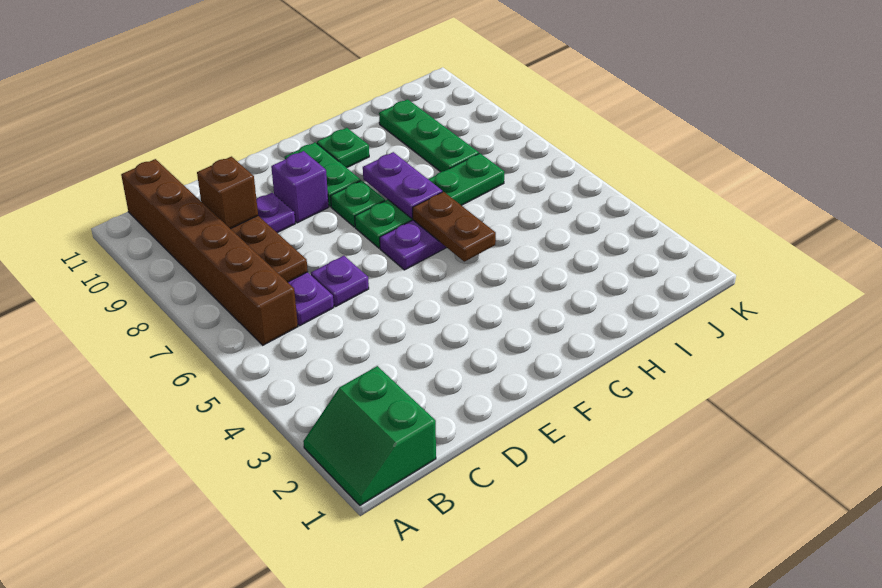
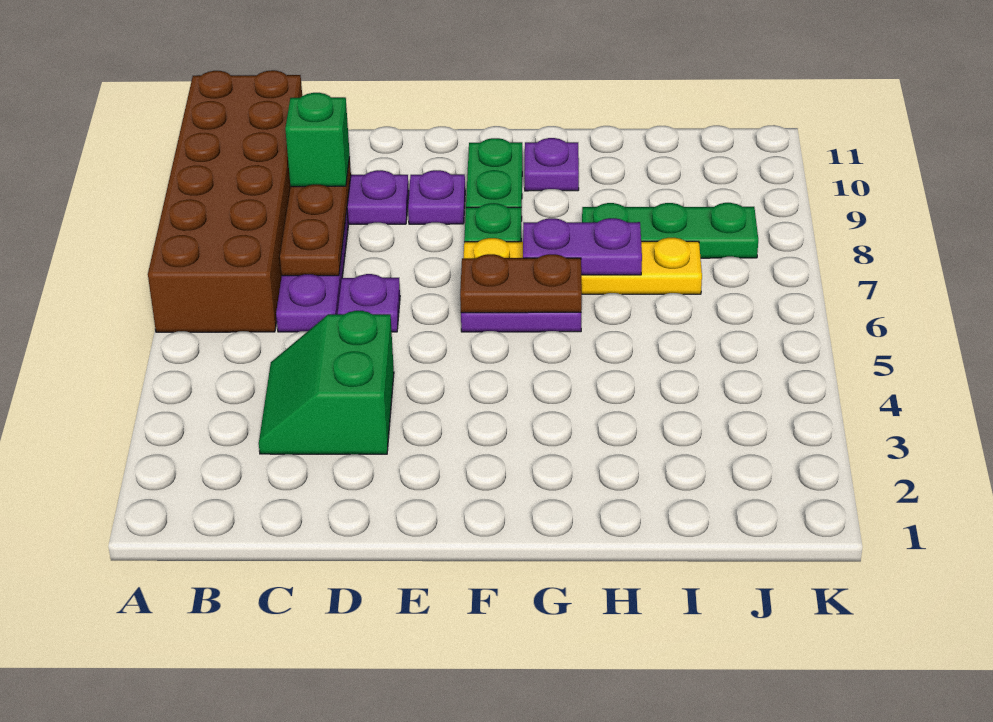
green slope A1:B2 level 1 top B -> green slope C3:D4 level 1 top D
brown brick B6:B11 level 1 -> brown brick A6:B11 level 1
brown brick C9 level 3 -> green brick C9 level 3
purple brick E9 level 1 -> purple plate E9 level 1
green plate F7:I7 level 1 -> yellow plate F7:I7 level 1
brown plate G5:G6 level 2 -> brown plate F6:G6 level 2
purple plate G7:G8 level 2 -> purple plate G7:H7 level 2
green plate G10 level 1 -> purple plate G10 level 1
green plate I8:I10 level 1 -> green plate H8:J8 level 1

